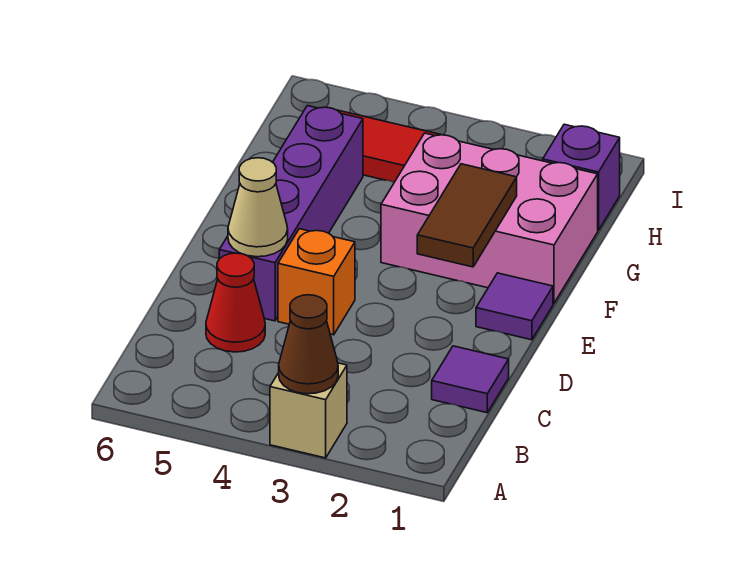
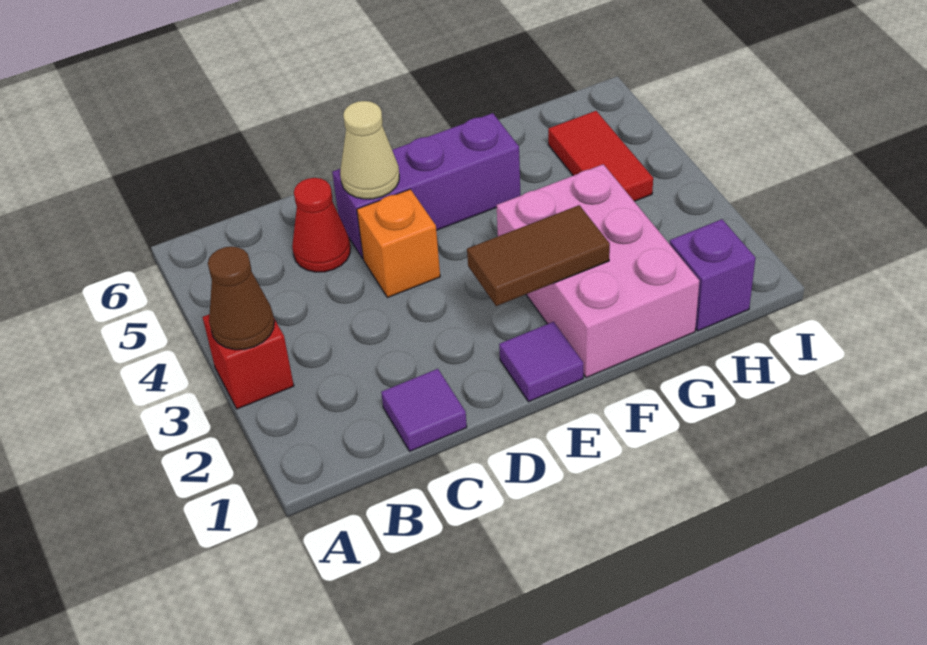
tan brick A3 level 1 -> red brick A3 level 1
purple brick D5:G5 level 1 -> purple brick D5:F5 level 1

